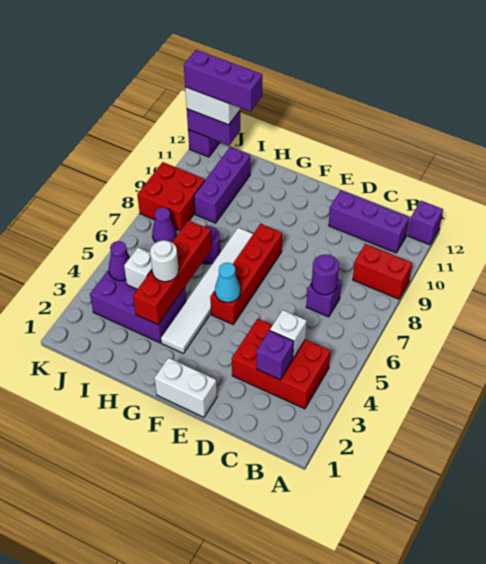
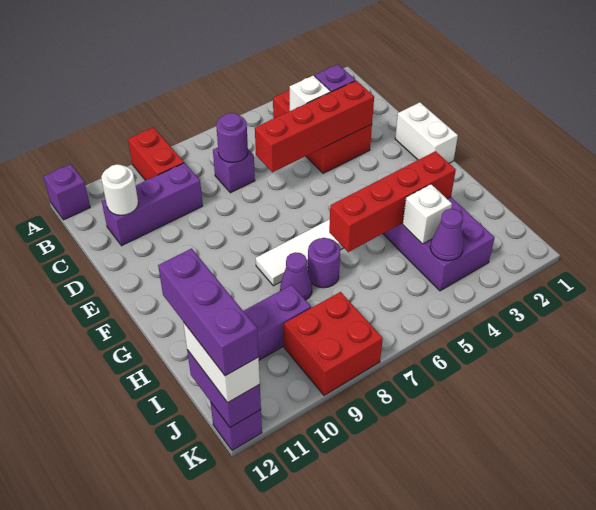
purple brick B11:D11 level 1 -> purple brick C9:C11 level 1
red brick F5:F8 level 1 -> red brick D3:D6 level 2
cyan cone F5 level 2 -> none
white round brick H4 level 3 -> white round brick C11 level 2
purple cone J7 level 1 -> purple cone H8 level 1

